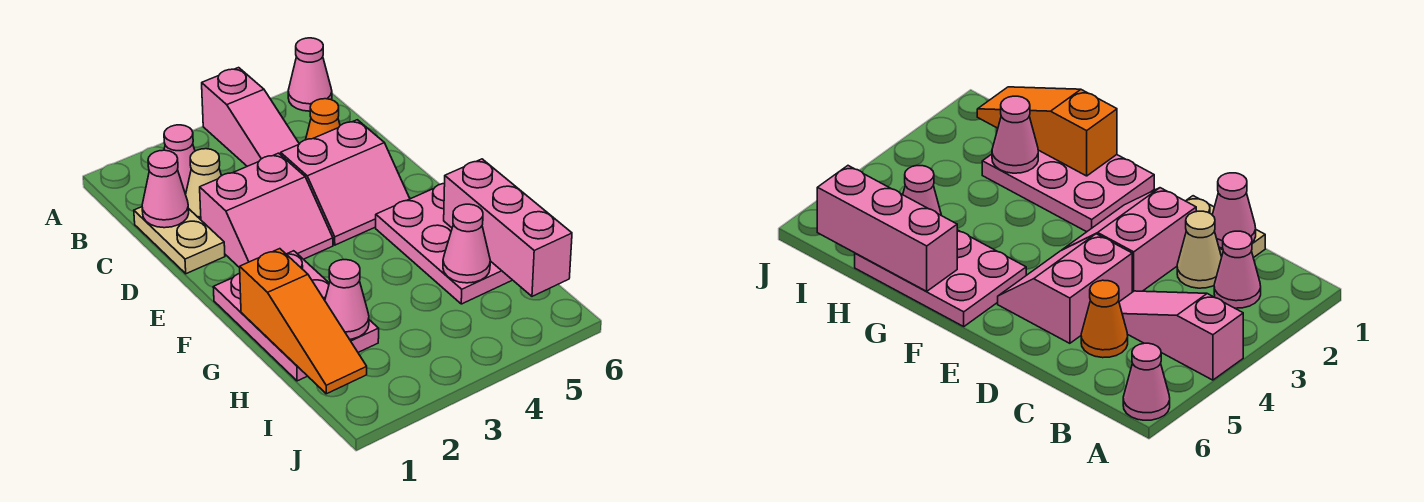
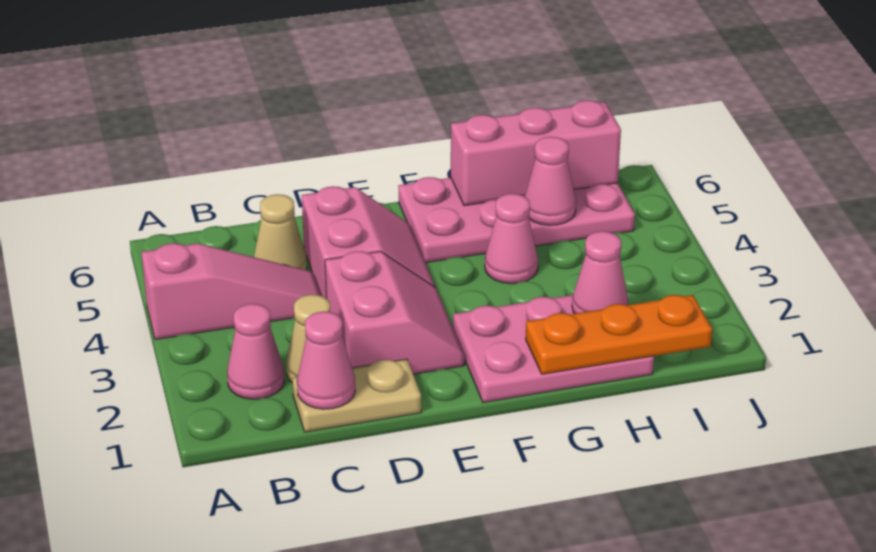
pink cone A6 level 1 -> pink cone G4 level 1
orange cone C5 level 1 -> tan cone C5 level 1
pink plate F5:H6 level 1 -> pink plate F5:I6 level 1
orange slope G1:I1 level 2 top G -> orange plate G1:I1 level 2

